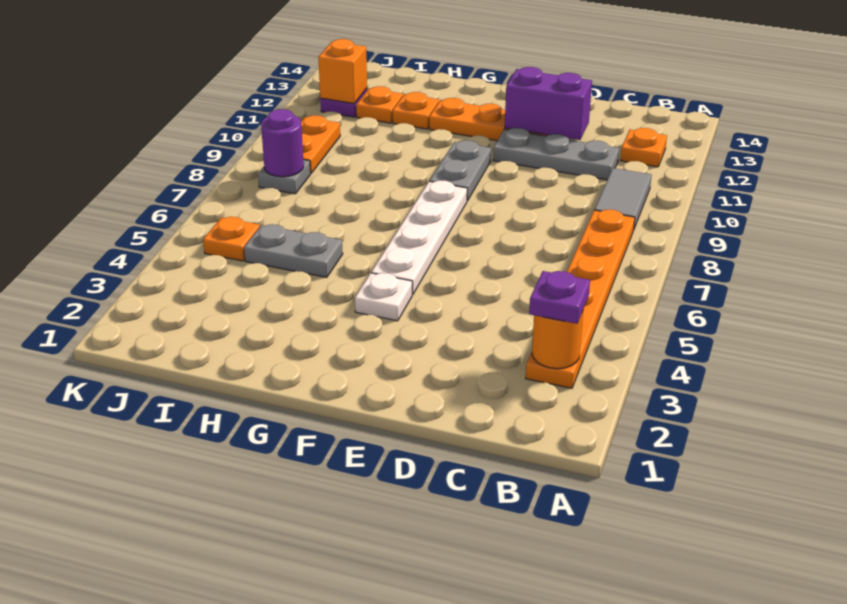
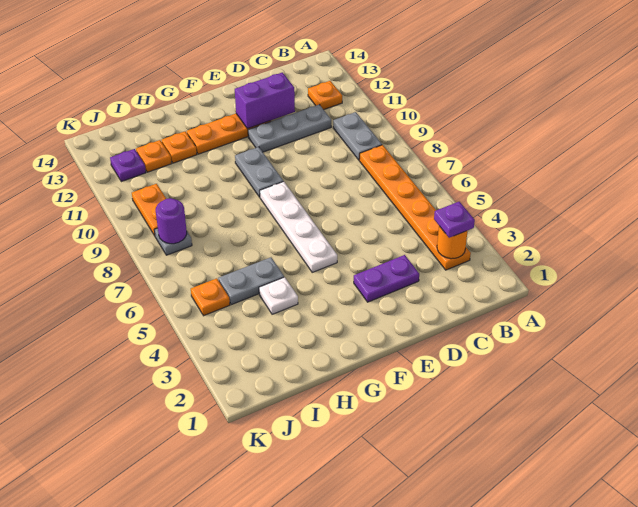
grey tile B9:B10 level 1 -> grey plate B9:B10 level 1
none -> purple plate D3:E3 level 1
white plate F4 level 1 -> white plate H4 level 1
orange brick J12 level 2 -> none

